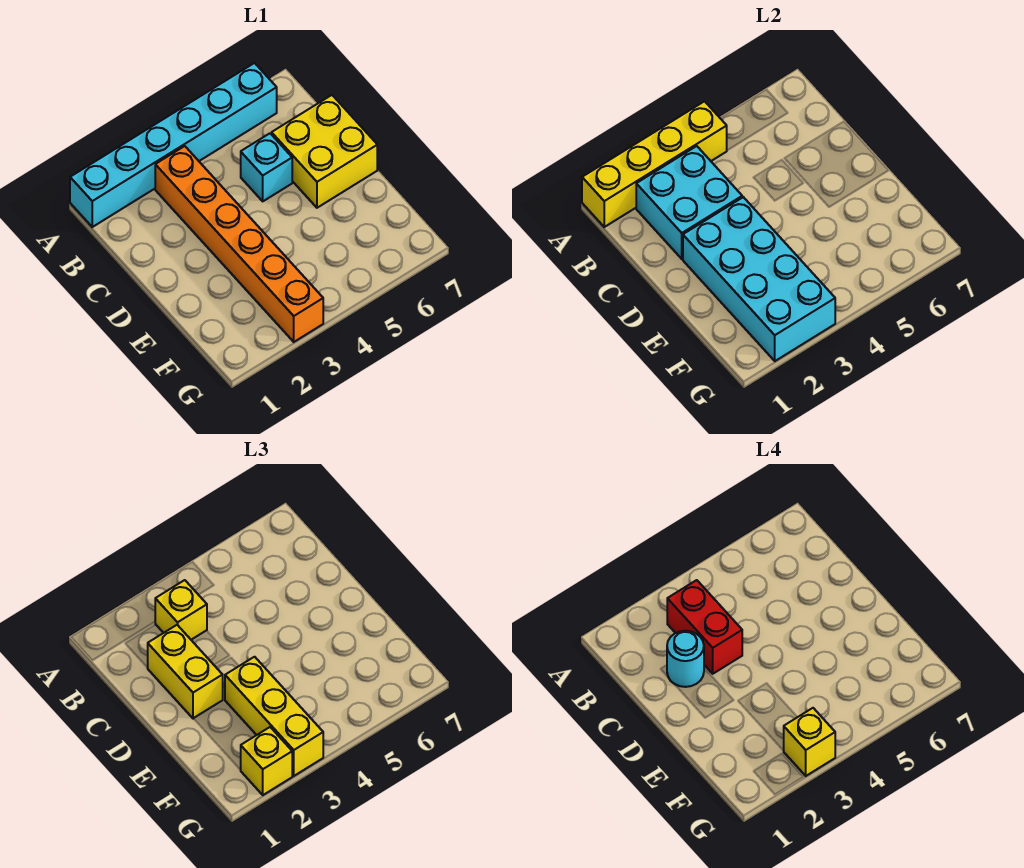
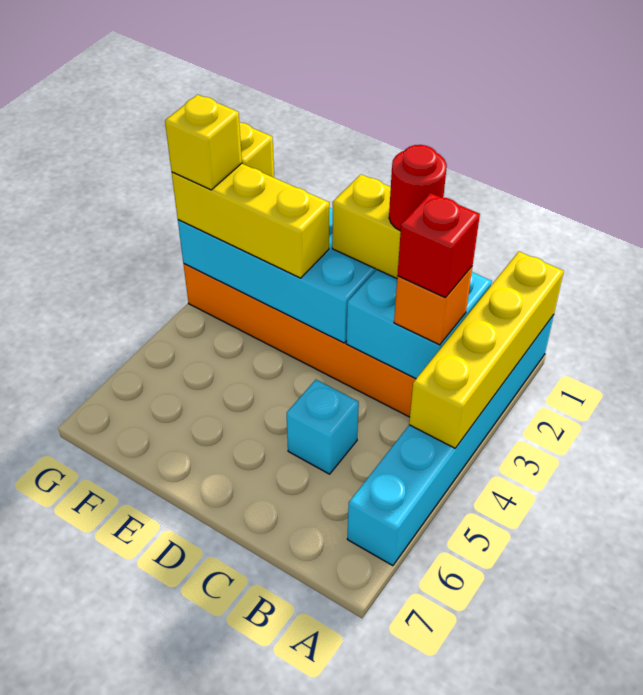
yellow brick B3 level 3 -> orange brick B3 level 3
red brick B3:C3 level 4 -> red brick B3 level 4
cyan round brick C2 level 4 -> red round brick C2 level 4
yellow brick C6:D7 level 1 -> none

